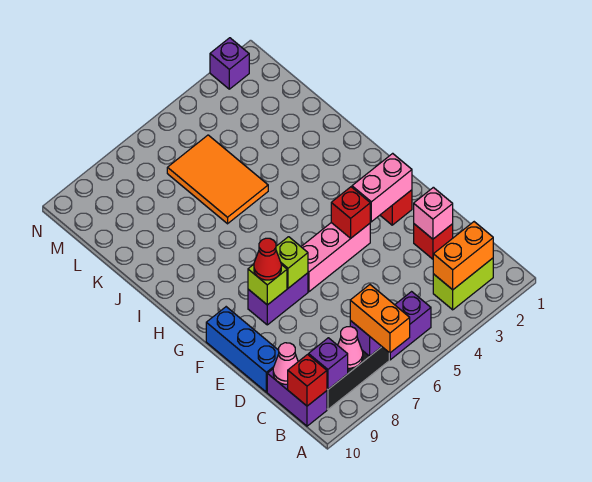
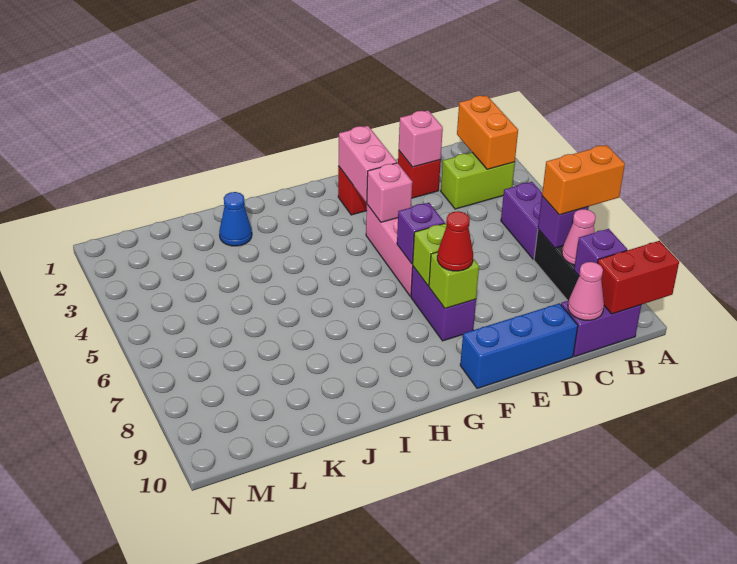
lime brick B2:B3 level 1 -> lime brick B3:C3 level 1
red brick B10 level 2 -> red brick A10:B10 level 2
red brick F4 level 2 -> pink brick F4 level 2
none -> blue cone J2 level 1
orange tile J5:L6 level 1 -> none
purple brick N2 level 1 -> purple brick F6 level 2

